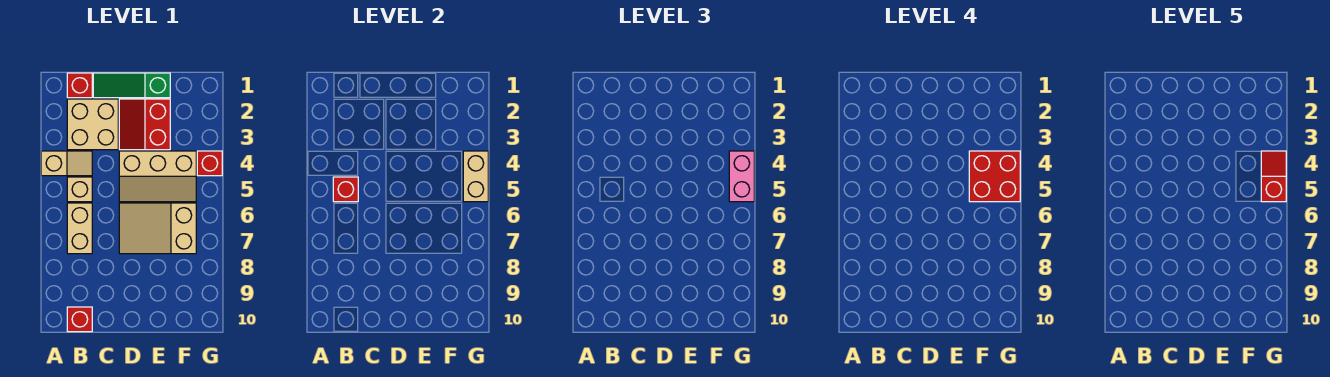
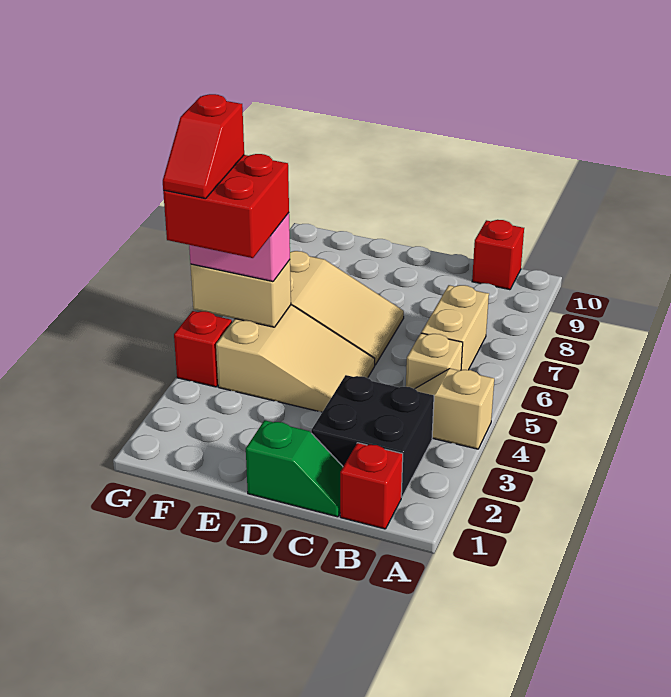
tan brick B2:C3 level 1 -> black brick B2:C3 level 1
red brick B5 level 2 -> none
green slope C1:E1 level 1 top E -> green slope C1:D1 level 1 top D
red slope D2:E3 level 1 top E -> none
tan slope D4:F5 level 1 top 4 -> tan slope D4:F5 level 1 top F
tan brick G4:G5 level 2 -> tan brick F5:G5 level 2
pink brick G4:G5 level 3 -> pink brick F5:G5 level 3

